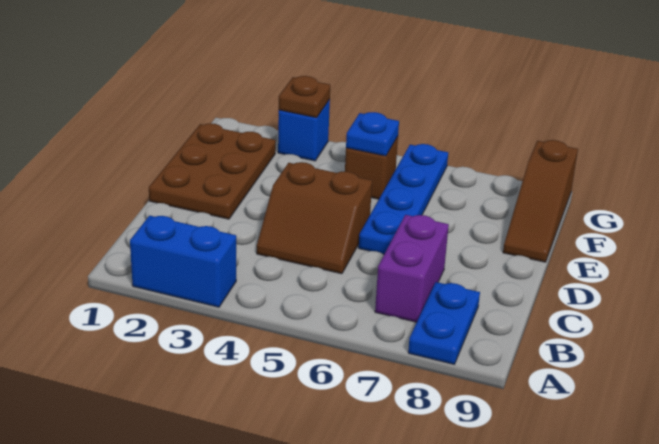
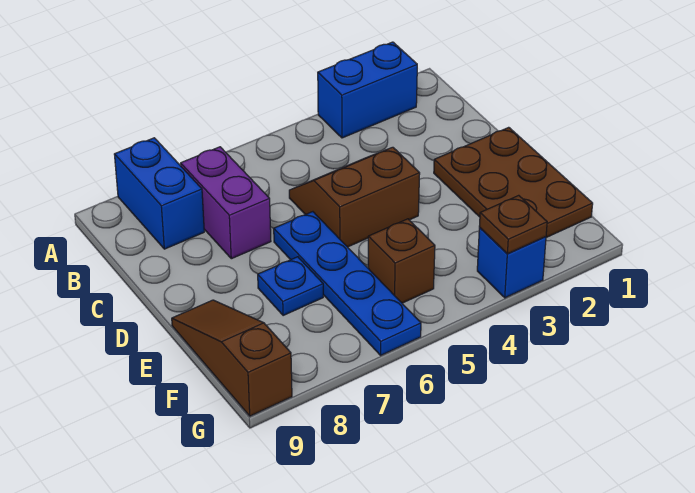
blue plate A8:B8 level 1 -> blue brick A8:B8 level 1
blue plate F5 level 2 -> blue plate E7 level 1

